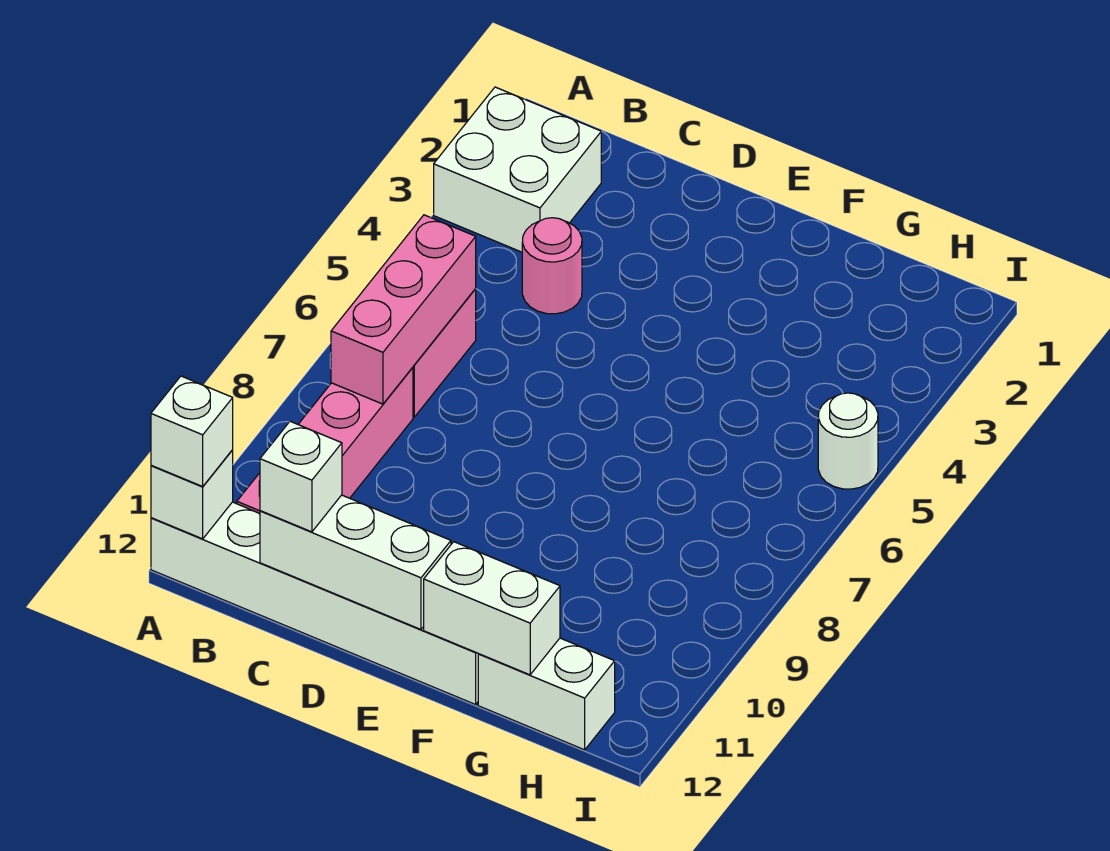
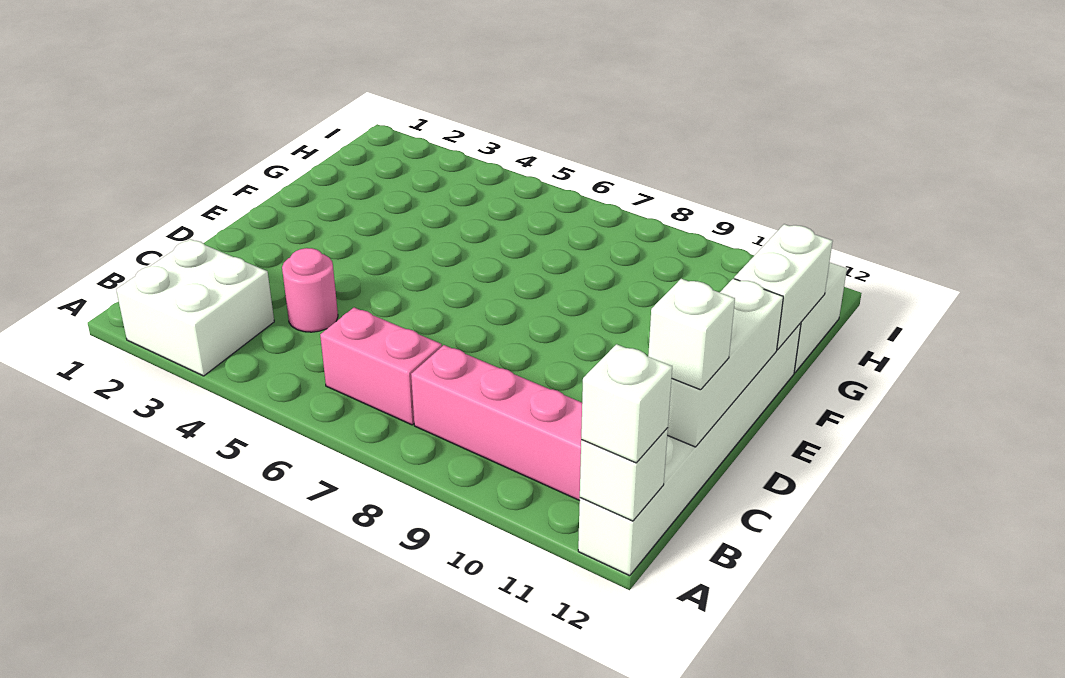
pink brick B6:B8 level 2 -> none
white round brick I5 level 1 -> none

